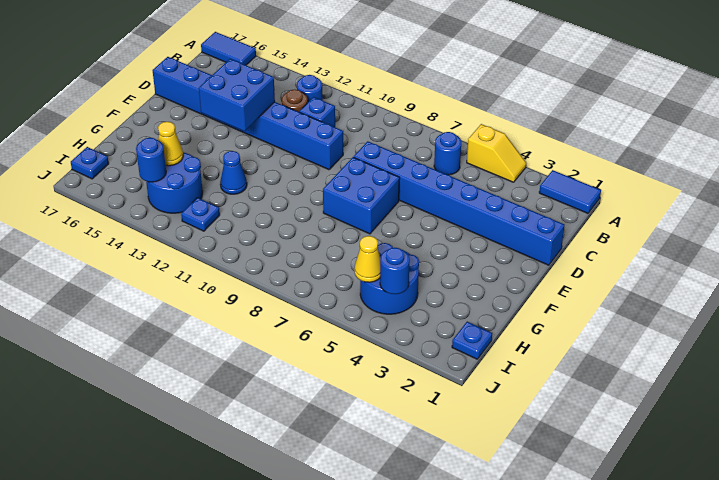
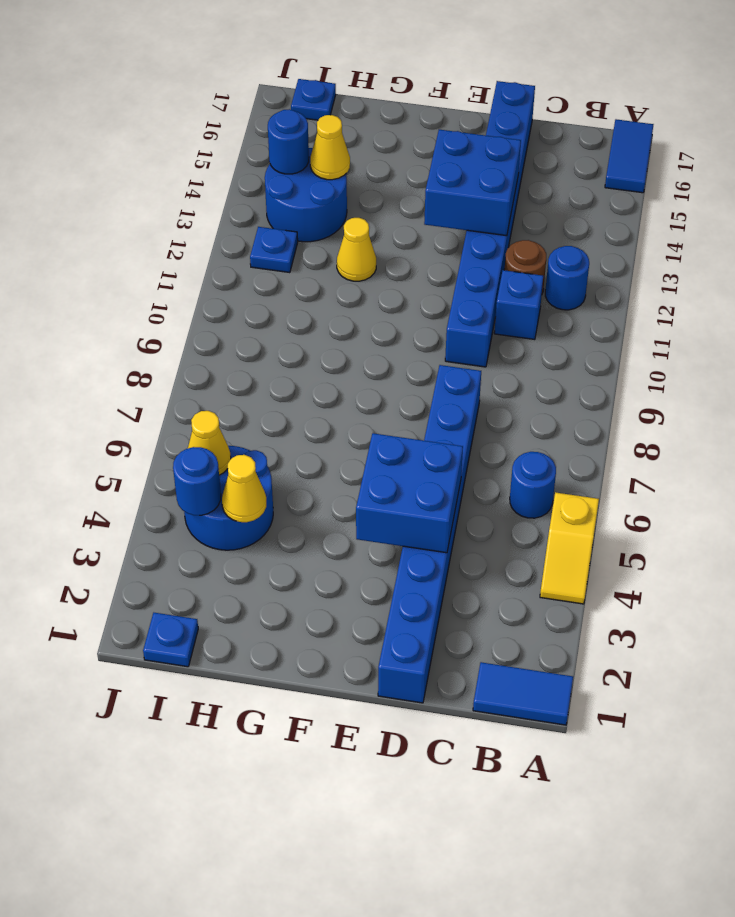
blue tile A1:A2 level 1 -> blue tile A1:B1 level 1
blue brick E7:F8 level 1 -> blue brick D4:E5 level 2
blue cone G12 level 1 -> yellow cone G12 level 1
none -> yellow cone H4 level 2

